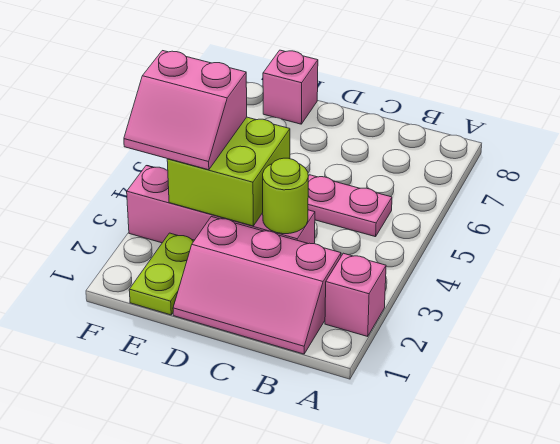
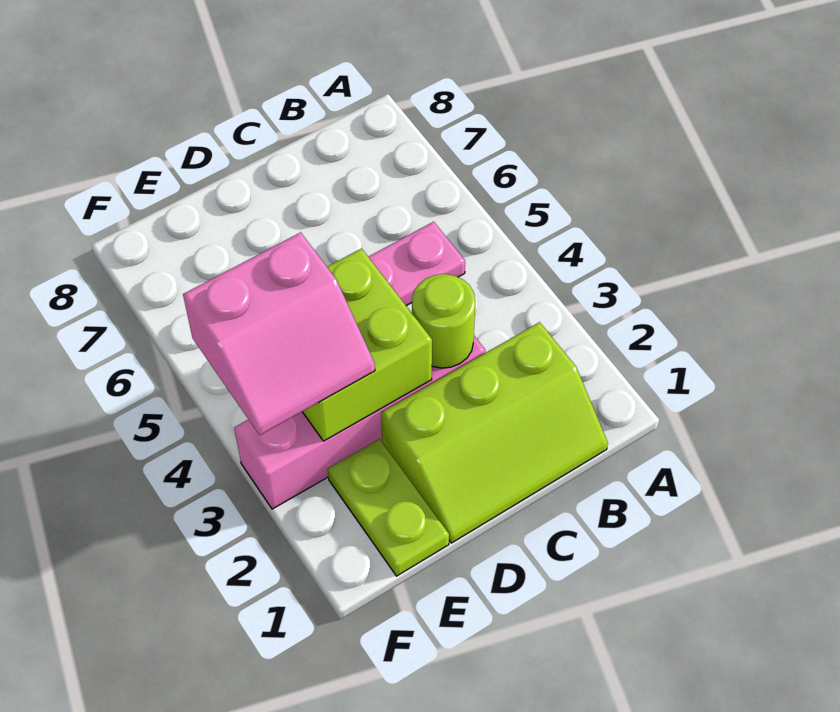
pink brick A2 level 1 -> none
pink slope B1:D2 level 1 top 2 -> lime slope B1:D2 level 1 top 2
pink brick E8 level 1 -> none

